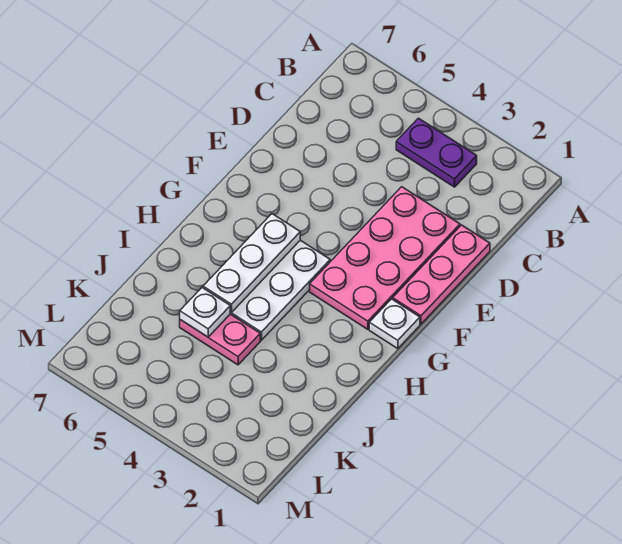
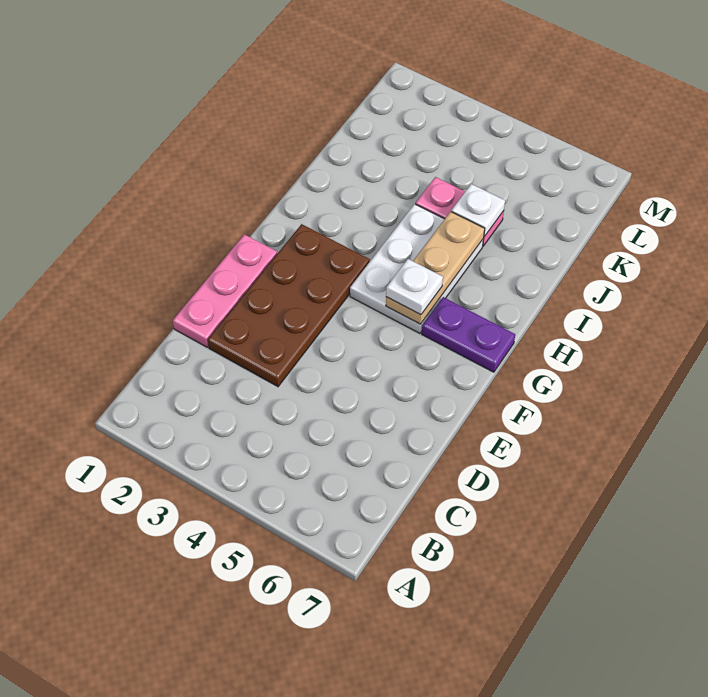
purple plate B3:B4 level 1 -> purple plate G6:G7 level 1
pink plate D2:G3 level 1 -> brown plate D2:G3 level 1
white plate G1 level 1 -> white plate G5 level 3
white plate G5:I5 level 2 -> tan plate G5:I5 level 2

